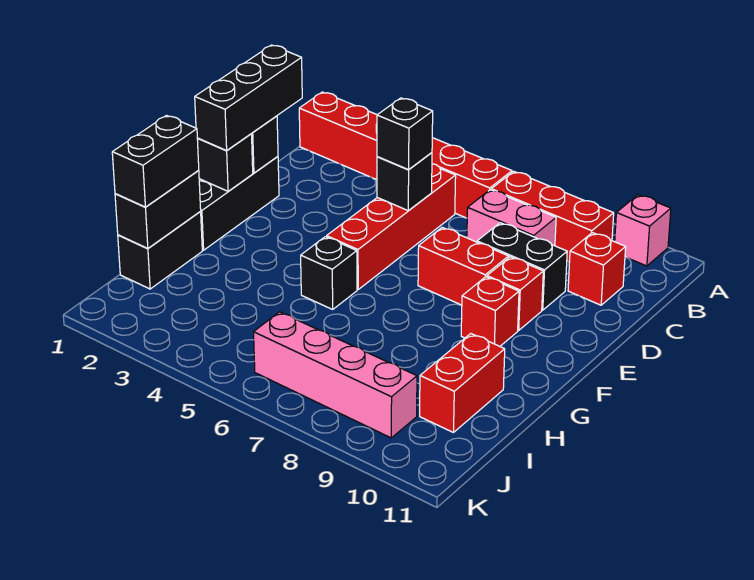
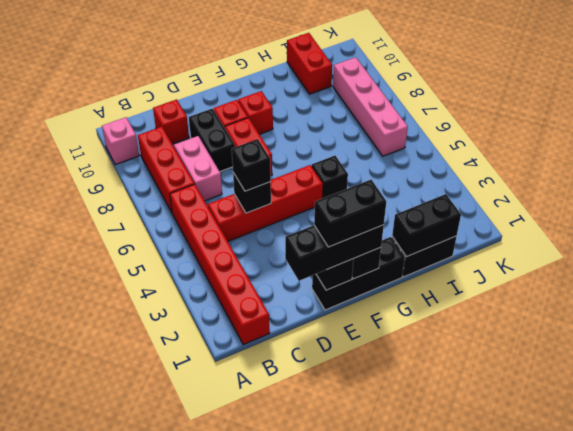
black brick H1:I1 level 3 -> black brick E1:F1 level 4
red brick H10:I10 level 1 -> red brick I10:I11 level 1

